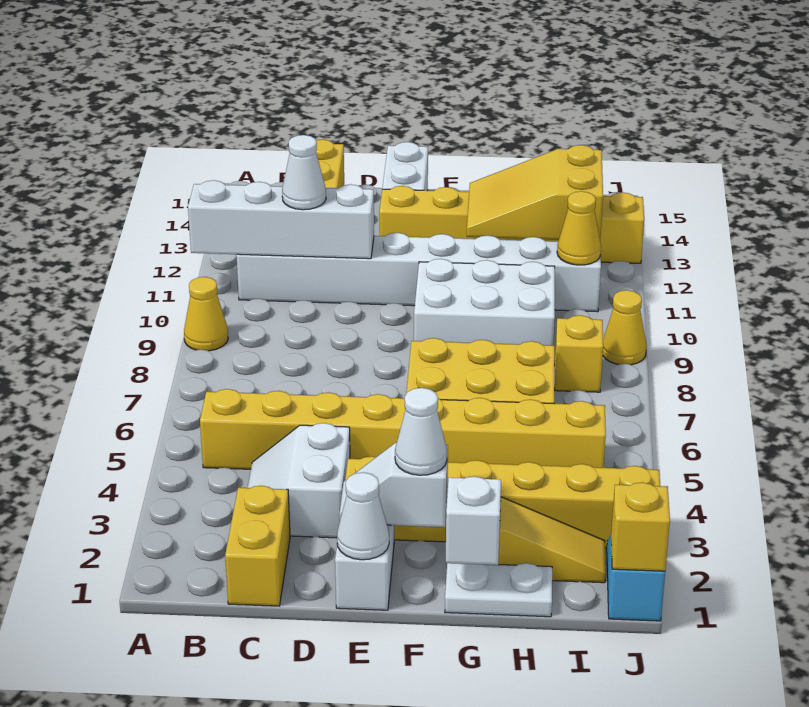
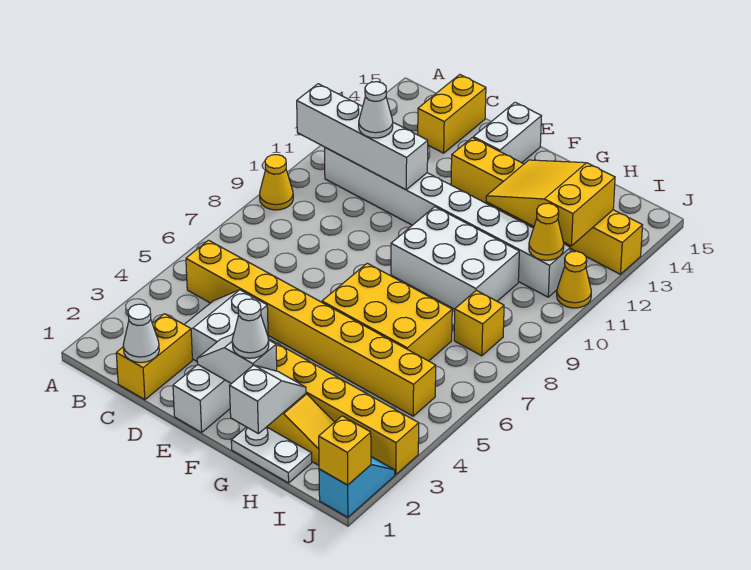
white cone E1 level 2 -> white cone C1 level 2
yellow cone J9 level 1 -> yellow cone J11 level 1

